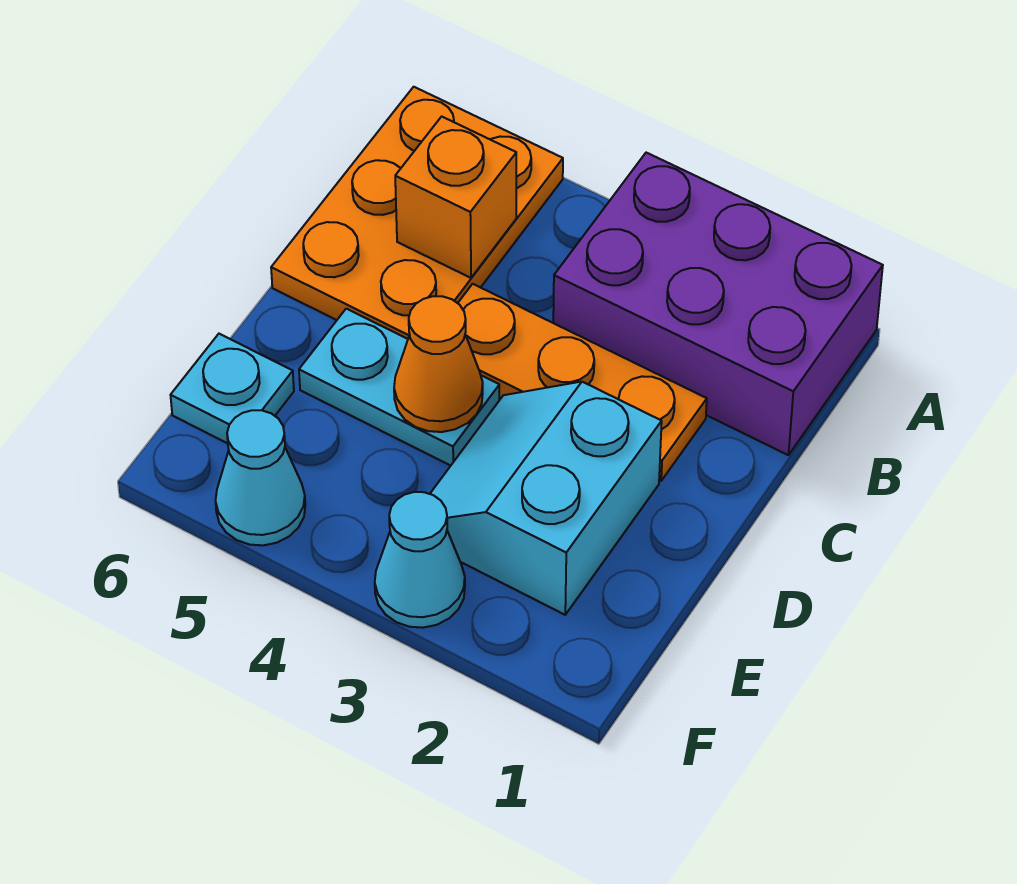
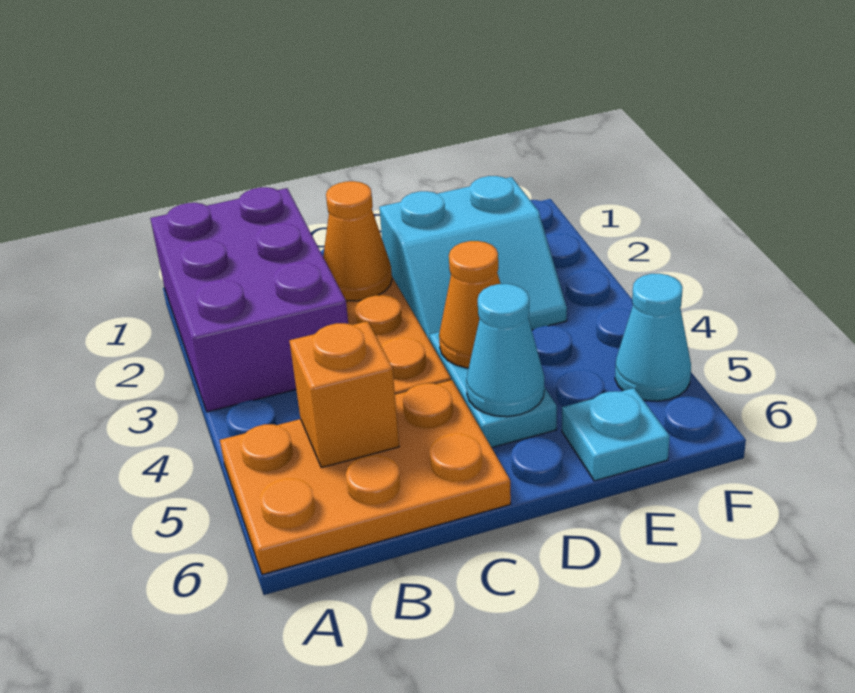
none -> orange cone C2 level 2
cyan cone F3 level 1 -> cyan cone D5 level 2

